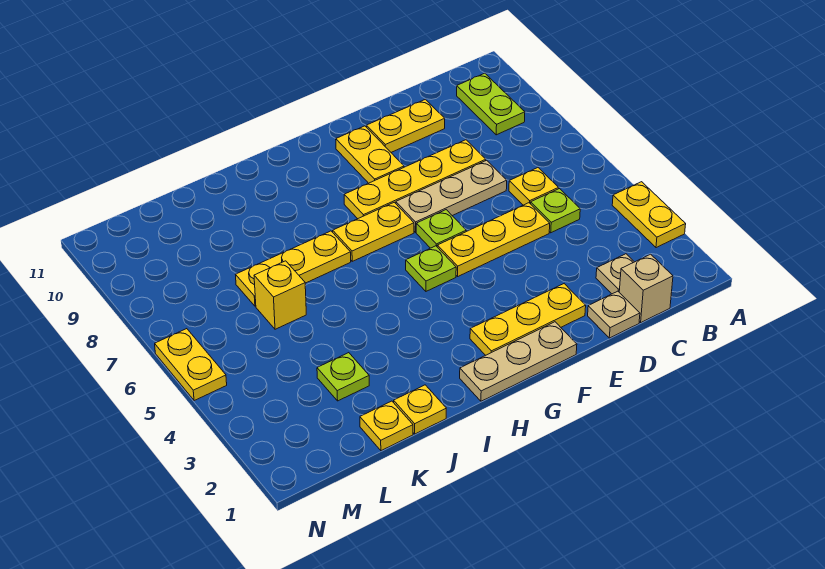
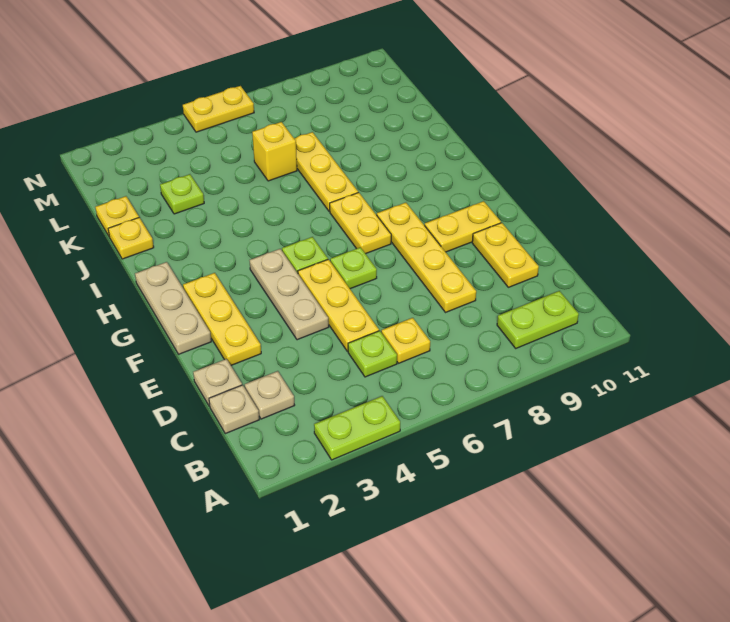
yellow plate A3:A4 level 1 -> lime plate A3:A4 level 1
tan brick C1 level 1 -> tan plate C1 level 1
tan plate D7:F7 level 1 -> tan plate E4:G4 level 1

